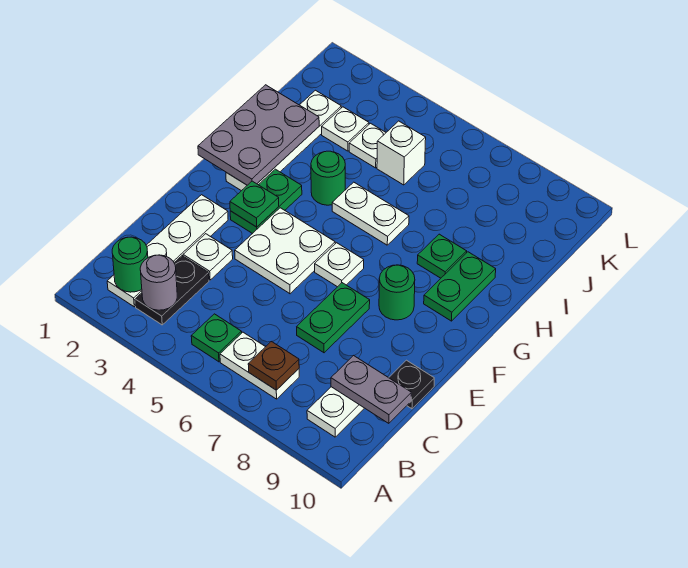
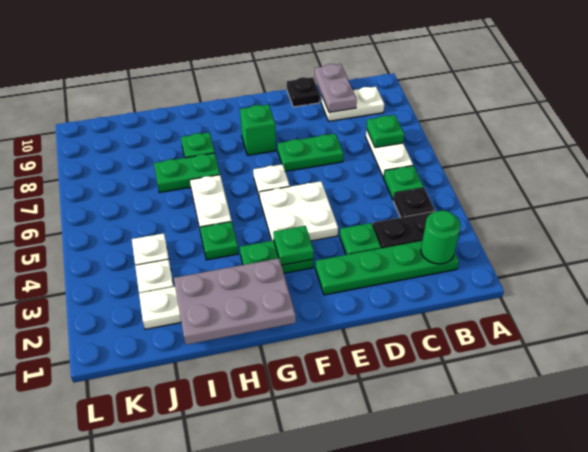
white plate B2:E2 level 1 -> green plate B2:E2 level 1
grey round brick B3 level 2 -> none
none -> black plate B4 level 1
brown plate B7 level 2 -> green plate B7 level 2
white plate D3 level 1 -> green plate D3 level 1
green round brick F8 level 1 -> green brick F8 level 1
green plate G9:H9 level 1 -> green plate H7:I7 level 1
green round brick H4 level 1 -> green plate H4 level 1
white brick J5 level 1 -> none

